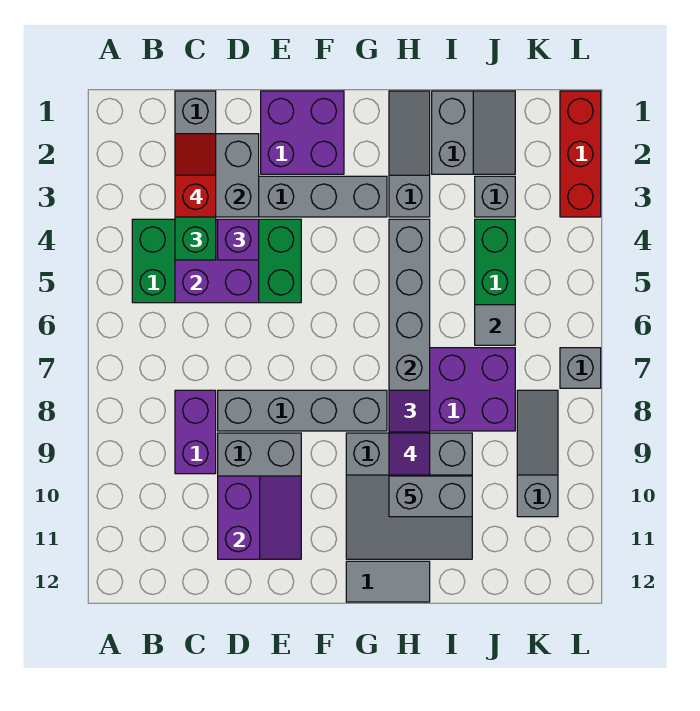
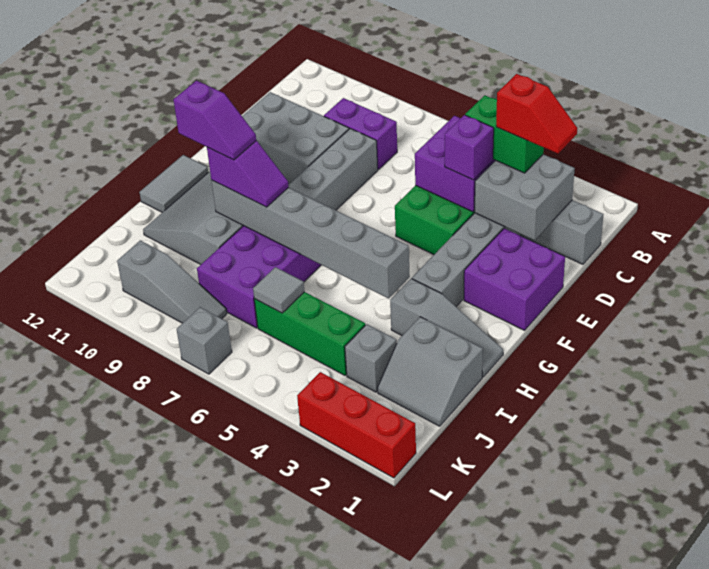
purple slope D10:E11 level 2 top D -> none
grey brick H10:I10 level 5 -> none

